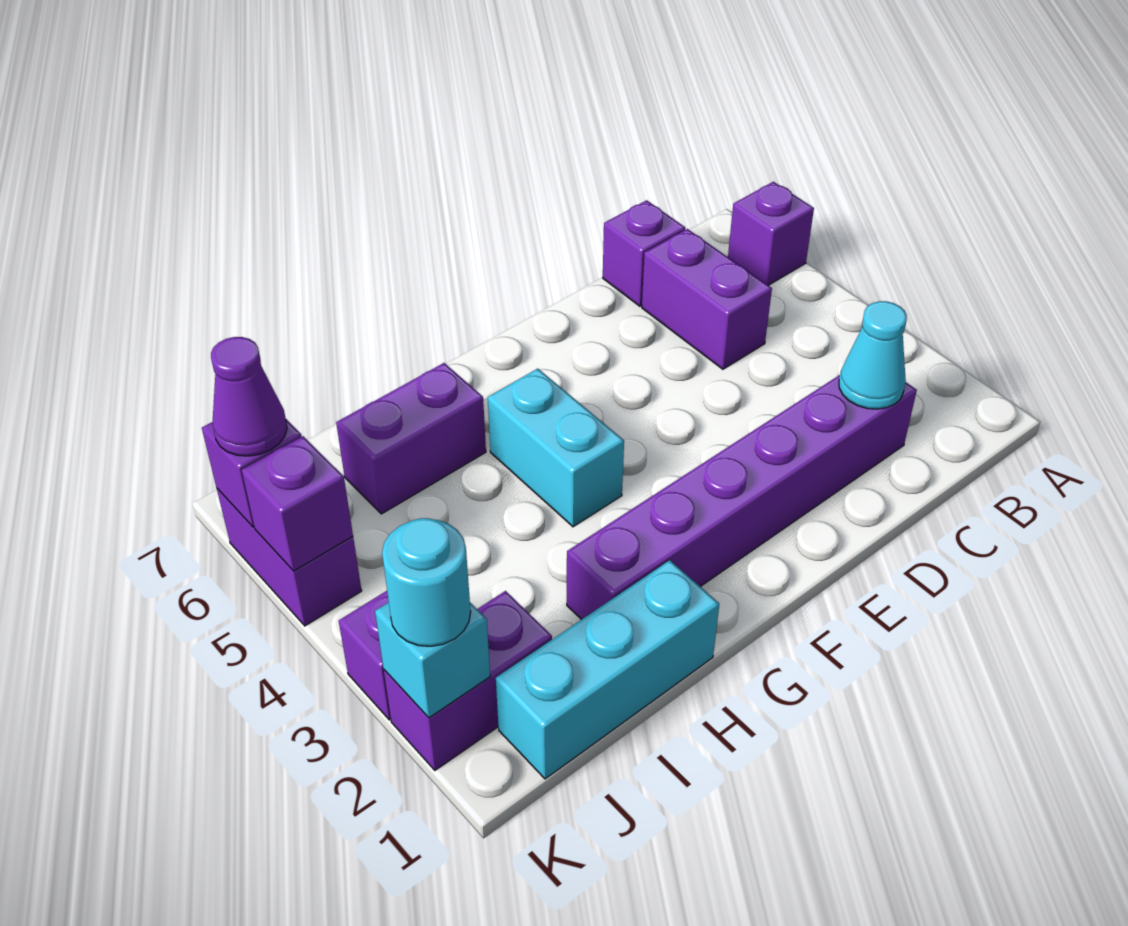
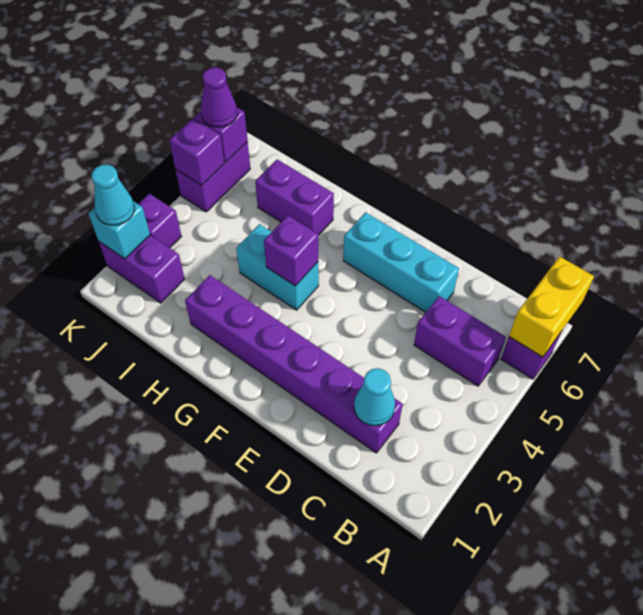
none -> yellow brick A6:A7 level 2
purple brick C5:C6 level 1 -> purple brick B5:C5 level 1
purple brick C7 level 1 -> purple brick G4 level 2
cyan brick G4:G5 level 1 -> cyan brick G4:H4 level 1
cyan brick H1:J1 level 1 -> cyan brick D6:F6 level 1
cyan round brick K2 level 3 -> cyan cone K2 level 3

